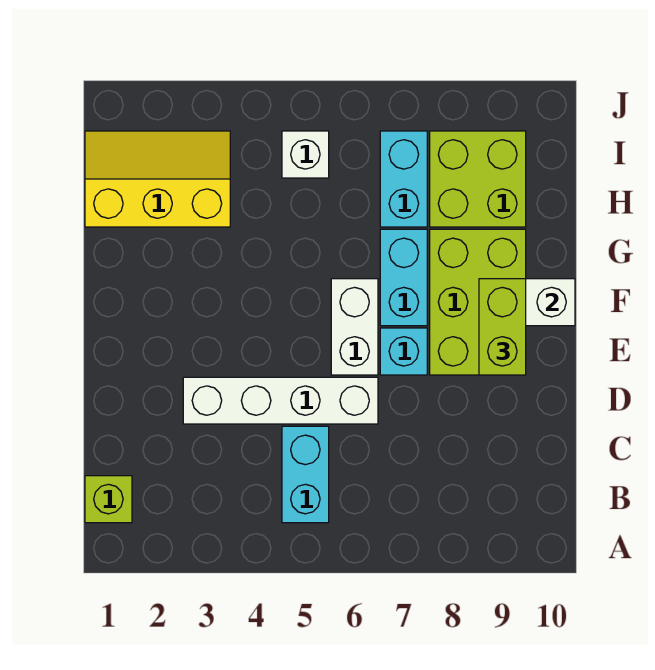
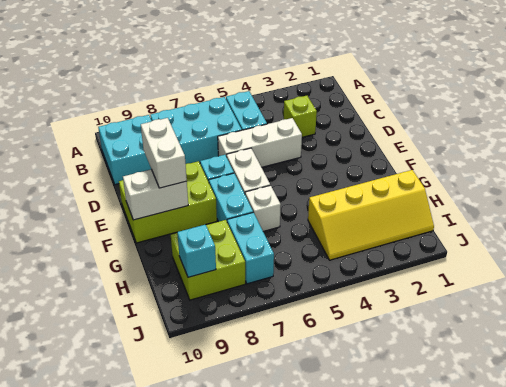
lime brick B1 level 1 -> lime brick C3 level 1
none -> cyan brick B6:C8 level 1
none -> cyan brick B9:C10 level 1
white brick D3:D6 level 1 -> white brick D4:D6 level 1
lime brick E8:G9 level 1 -> lime brick E8:F10 level 1
lime brick E9:F9 level 3 -> white brick E9:F9 level 3
yellow slope H1:I3 level 1 top H -> yellow slope H1:I4 level 1 top H
white brick I5 level 1 -> white brick G6 level 1
none -> cyan brick I9 level 2

